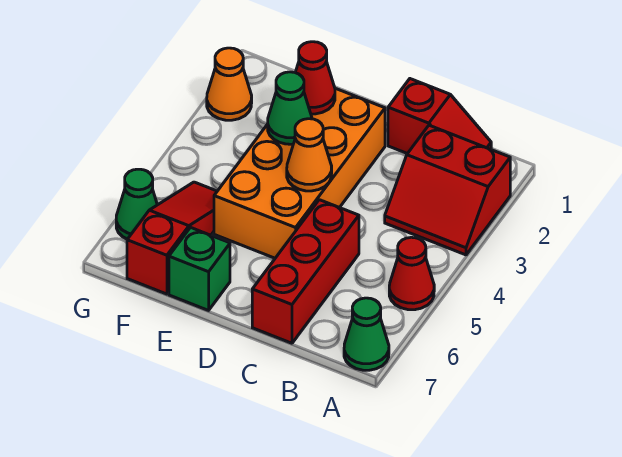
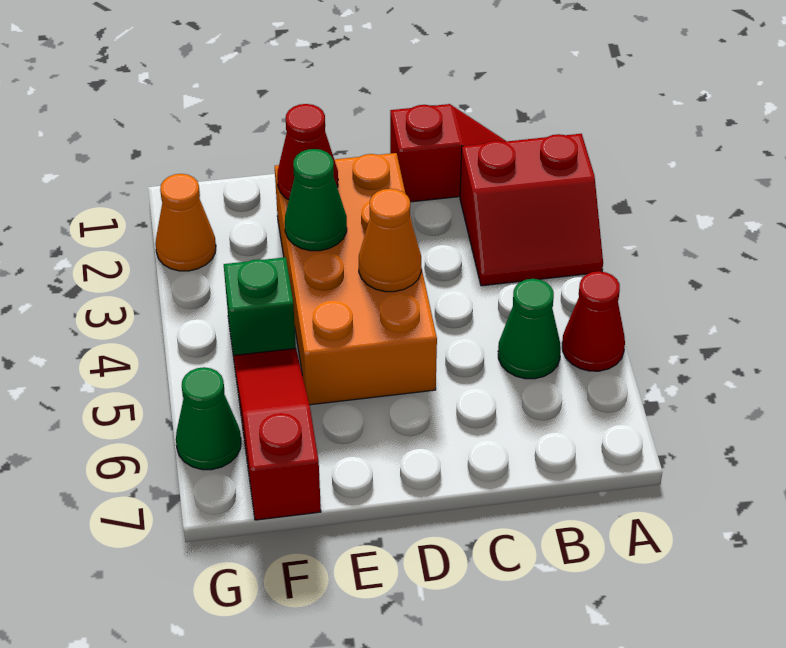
green cone A7 level 1 -> green cone B5 level 1
red brick C5:C7 level 1 -> none
green brick E7 level 1 -> green brick F4 level 1

